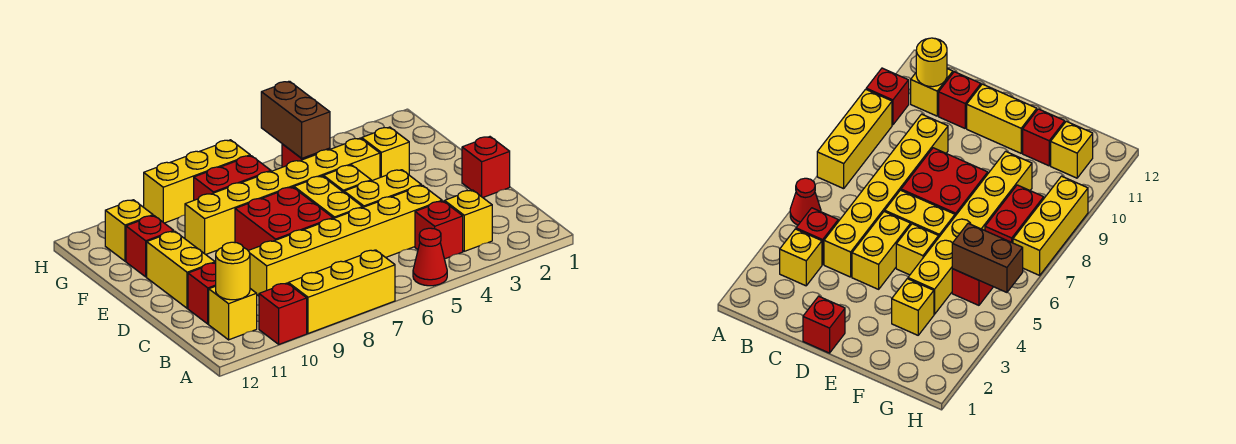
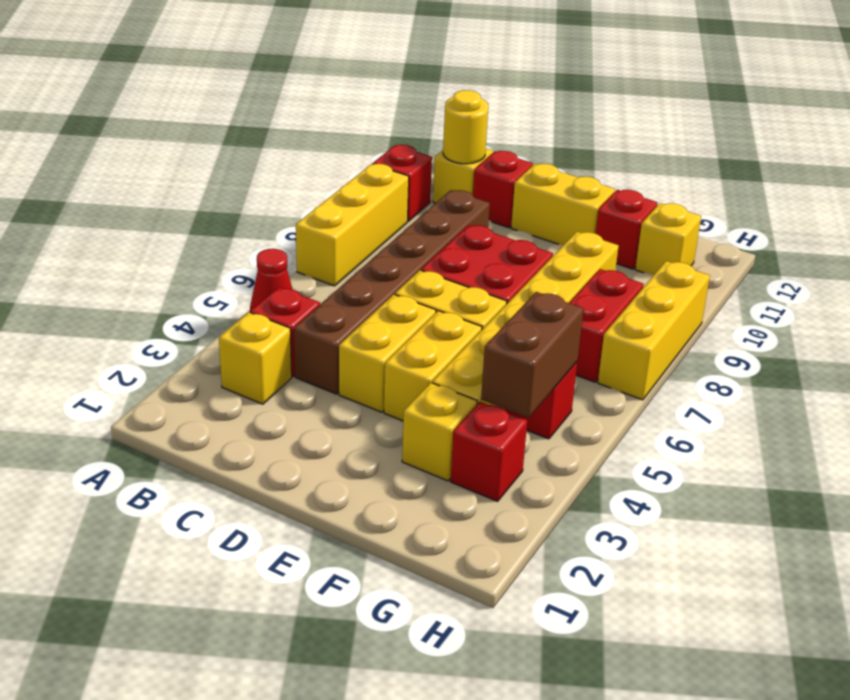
yellow brick C4:C9 level 1 -> brown brick C4:C9 level 1
red brick D1 level 1 -> red brick G3 level 1
yellow brick E5 level 1 -> yellow brick E4:E5 level 1
brown brick G5:H5 level 2 -> brown brick G4:G5 level 2

